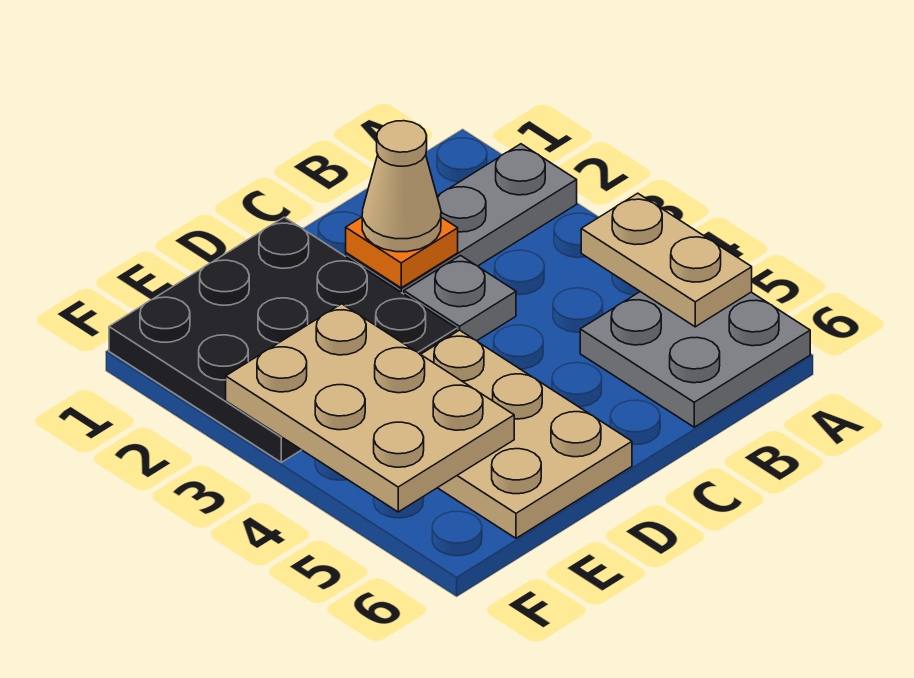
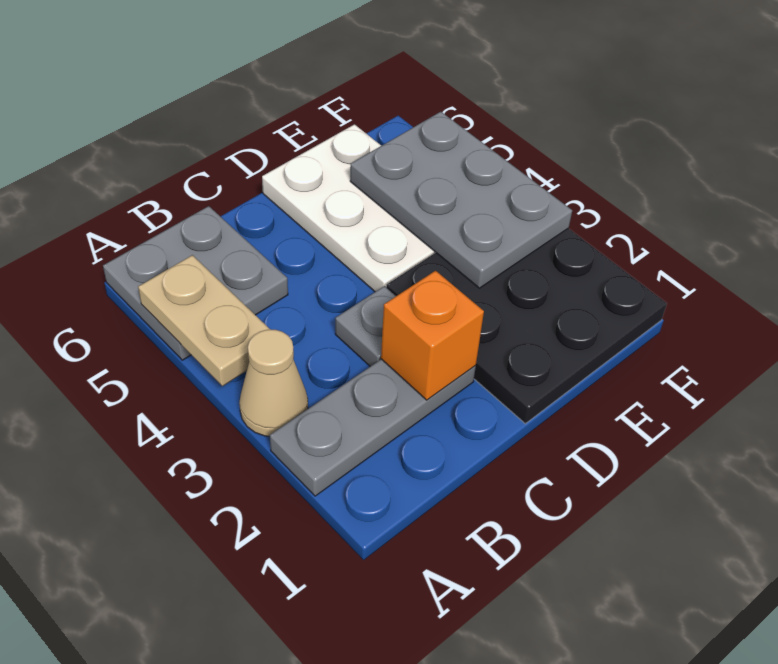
orange plate C2 level 2 -> orange brick C2 level 2
tan cone C2 level 3 -> tan cone A3 level 1
tan plate D4:E6 level 1 -> white plate D4:E6 level 1
tan plate E3:F5 level 2 -> grey plate E3:F5 level 2

